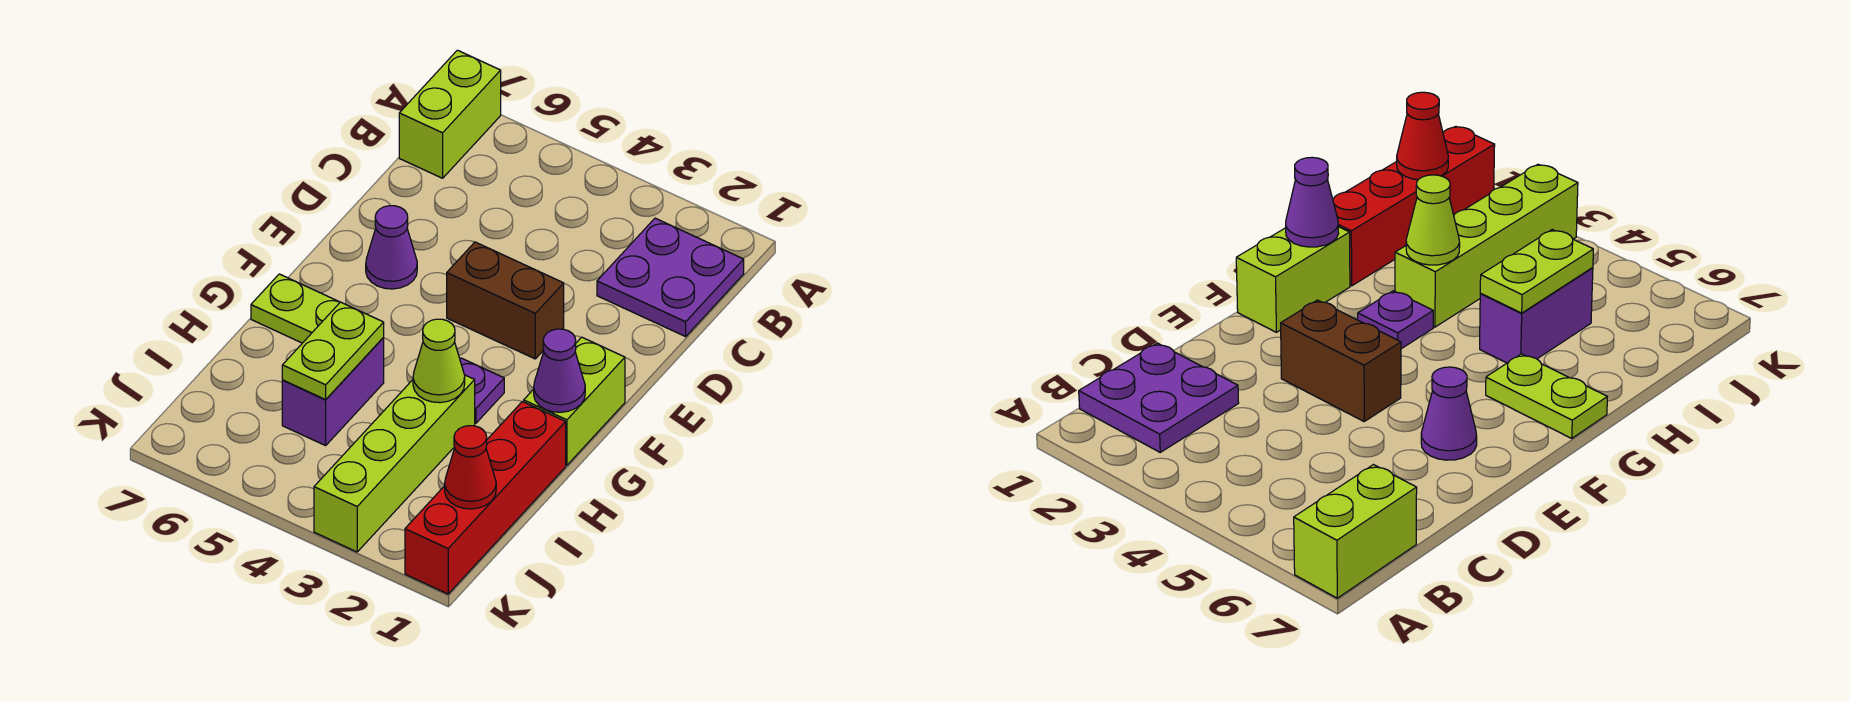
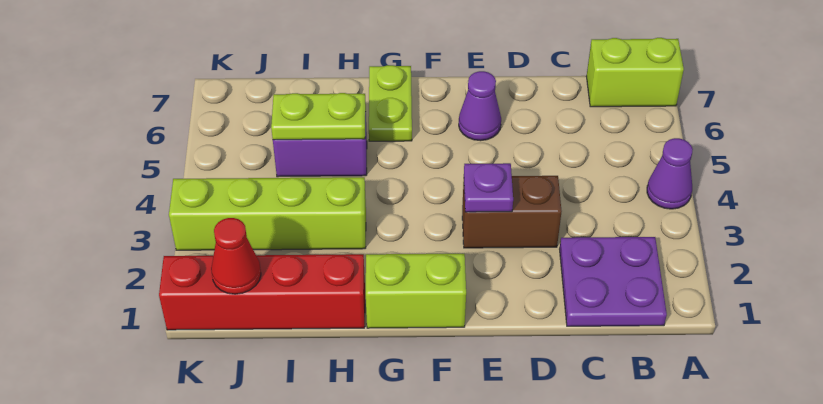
brown brick E3:E4 level 1 -> brown brick D3:E3 level 1
purple cone G1 level 2 -> purple cone A4 level 1
purple plate G3 level 1 -> purple plate E3 level 2
lime cone H3 level 2 -> none

